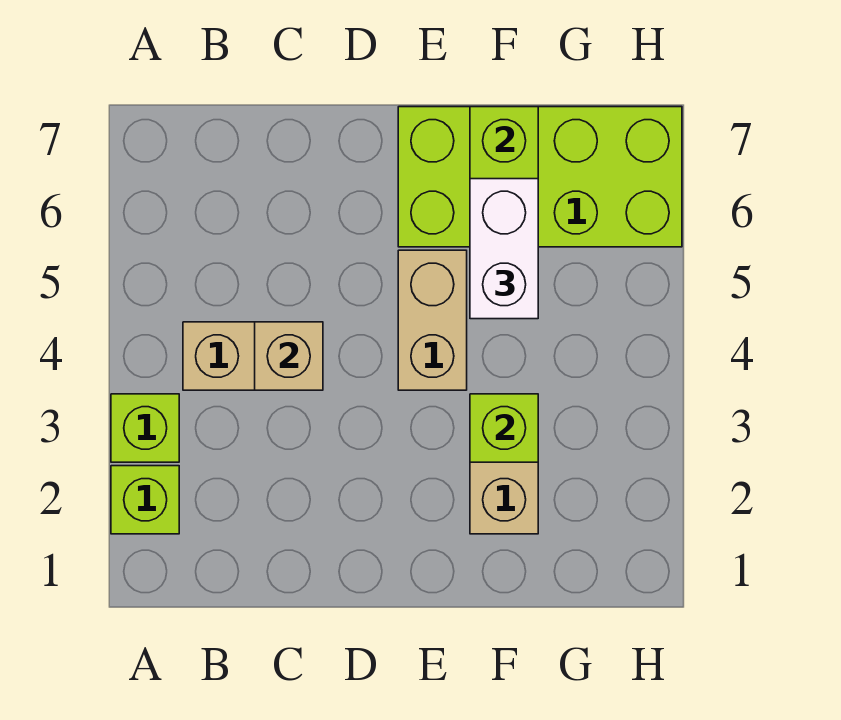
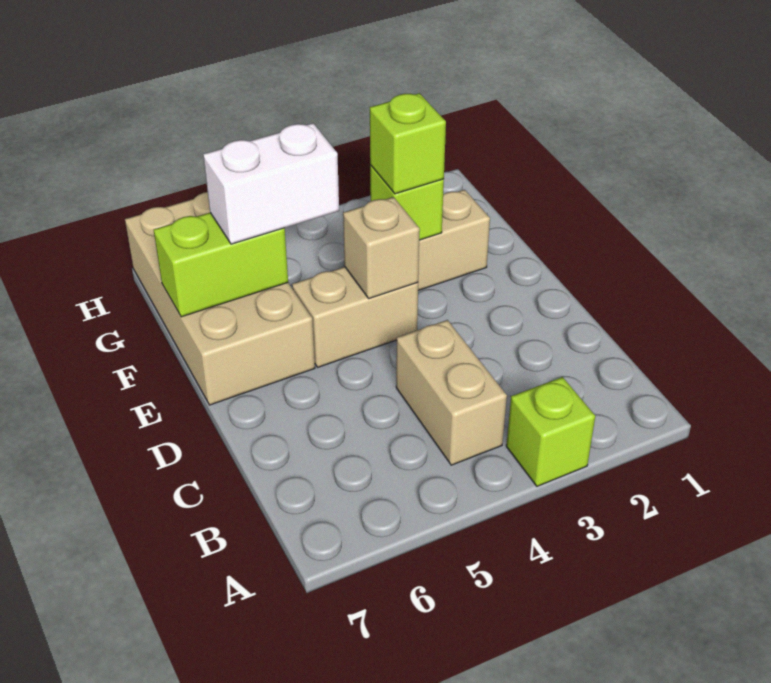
lime brick A2 level 1 -> lime brick F3 level 3
tan brick C4 level 2 -> tan brick E4 level 2
lime brick E6:H7 level 1 -> tan brick E6:H7 level 1

